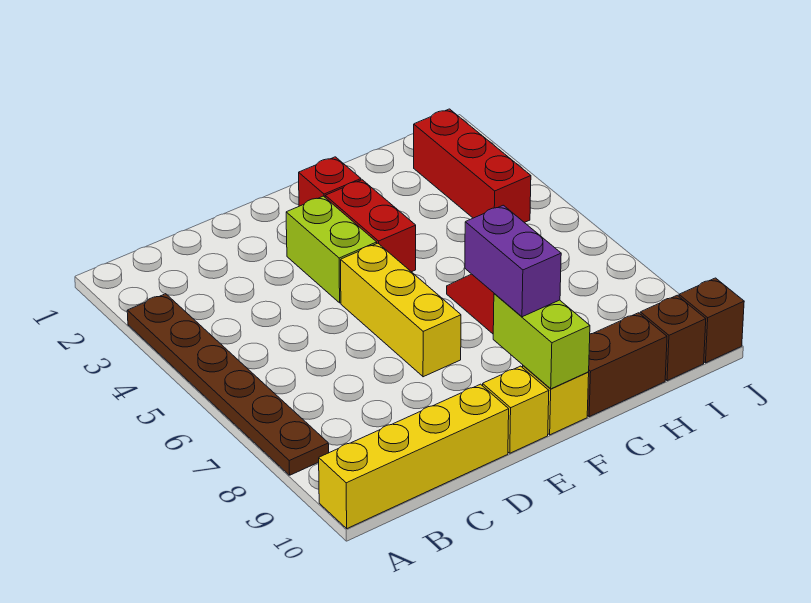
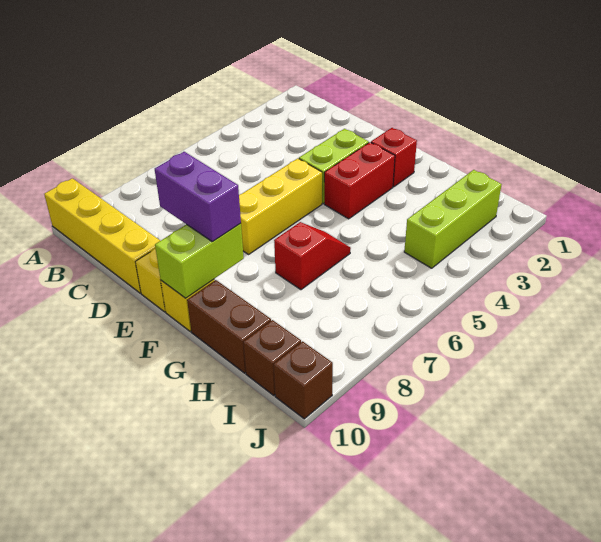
brown plate A3:A8 level 1 -> none
purple brick F8:F9 level 3 -> purple brick E9:F9 level 3
red brick I2:I4 level 1 -> lime brick I2:I4 level 1

